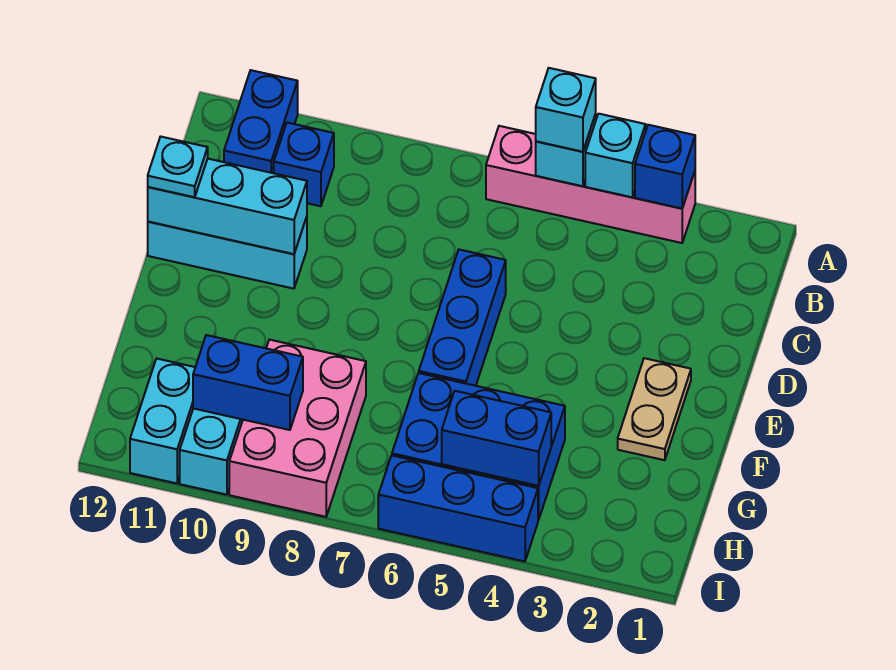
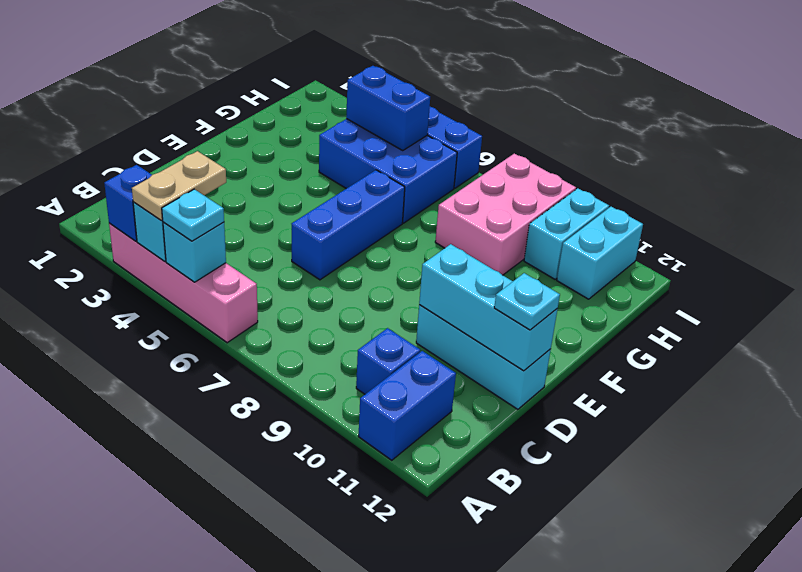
cyan brick A5 level 3 -> cyan plate A5 level 3
tan plate E2:F2 level 1 -> tan plate A4:B4 level 3
blue brick H9:H10 level 2 -> none

